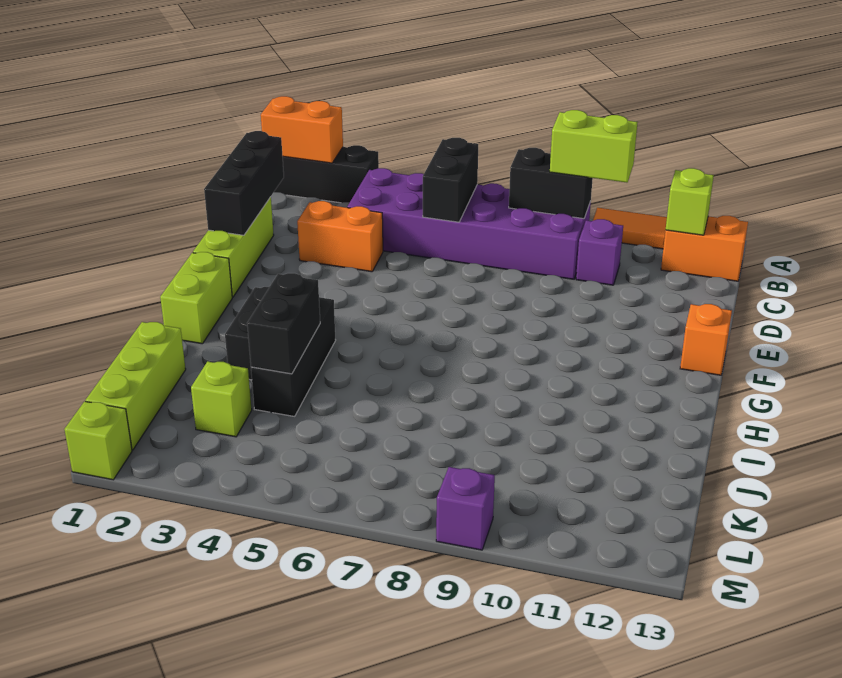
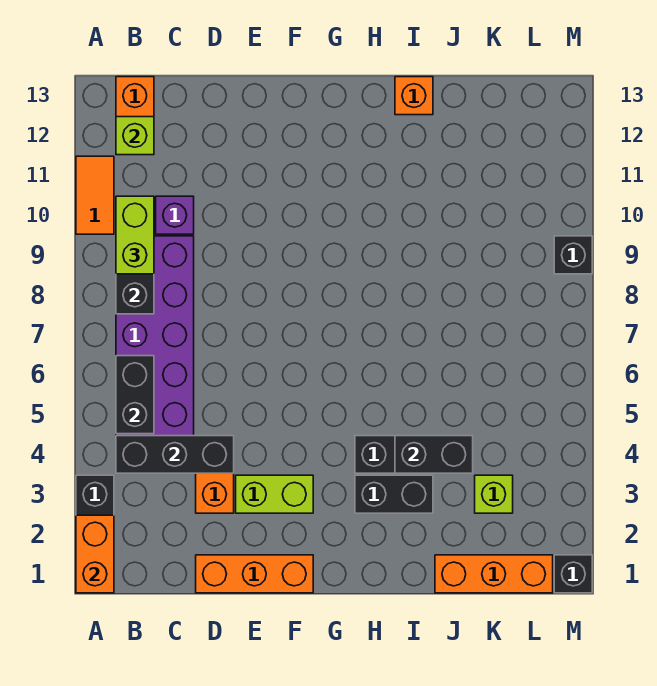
black brick B6:C6 level 2 -> black brick B5:B6 level 2
black brick C1:E1 level 2 -> black brick B4:D4 level 2
lime brick D1:F1 level 1 -> orange brick D1:F1 level 1
orange brick F13 level 1 -> orange brick I13 level 1
lime brick G1:H1 level 1 -> lime brick E3:F3 level 1
lime brick J1:L1 level 1 -> orange brick J1:L1 level 1
lime brick M1 level 1 -> black brick M1 level 1
purple brick M9 level 1 -> black brick M9 level 1

